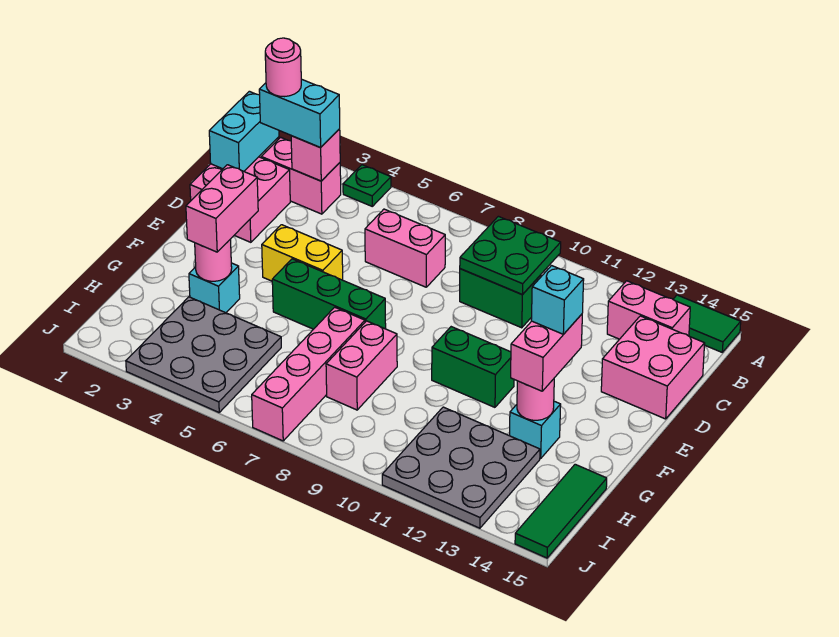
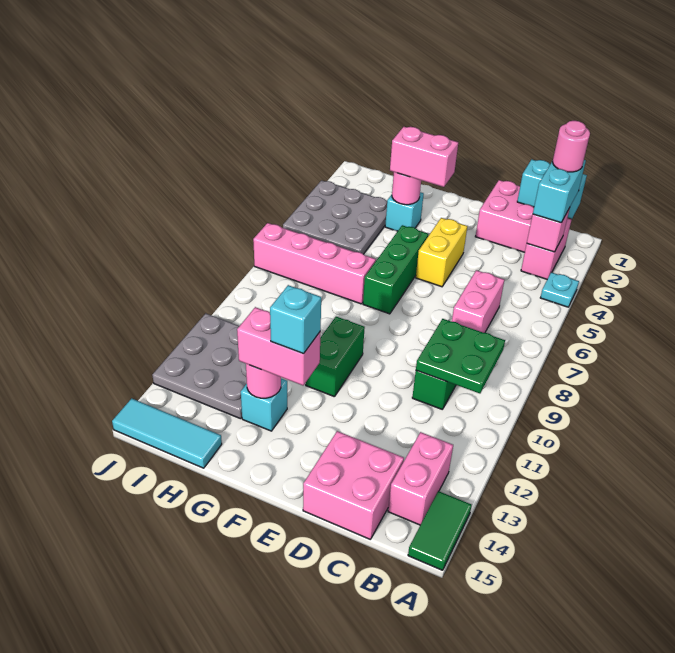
green plate A4 level 1 -> cyan plate A4 level 1
pink brick G8:H8 level 1 -> none
green tile H15:J15 level 1 -> cyan tile H15:J15 level 1

